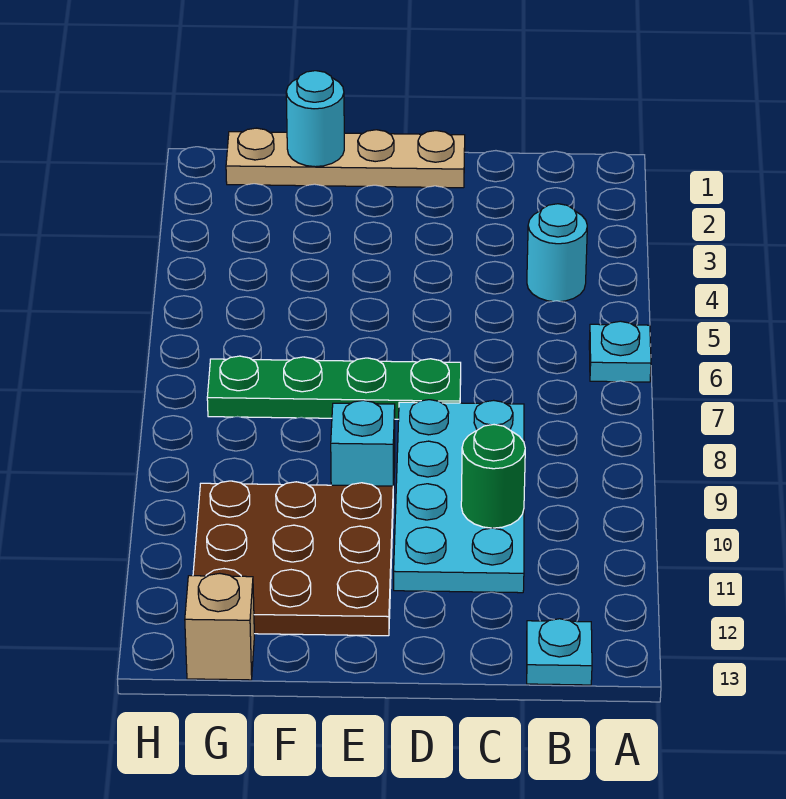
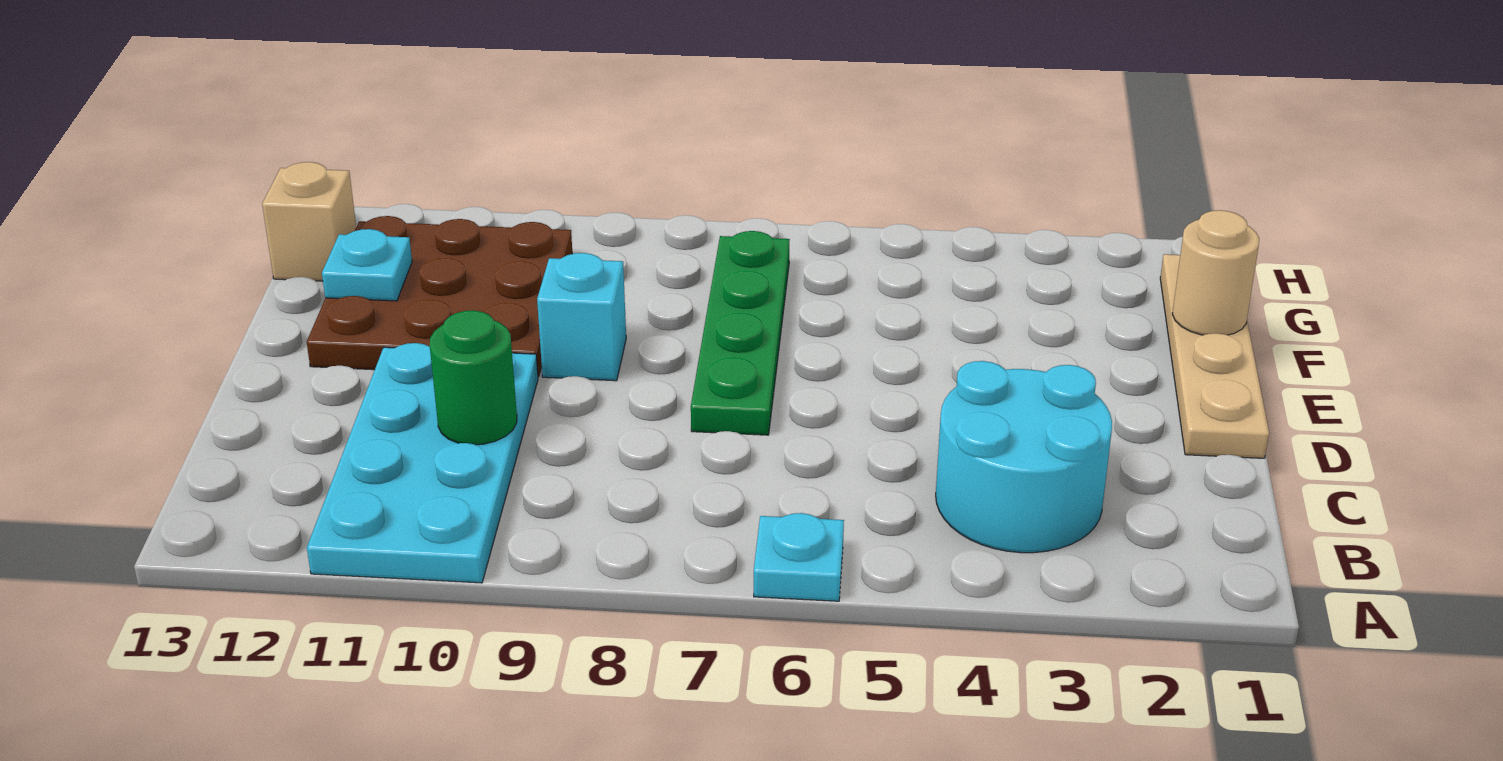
cyan round brick B4 level 1 -> cyan round brick B3:C4 level 1
cyan plate B13 level 1 -> cyan plate F12 level 2
cyan plate C8:D11 level 1 -> cyan plate A10:D11 level 1
cyan round brick F1 level 2 -> tan round brick F1 level 2

